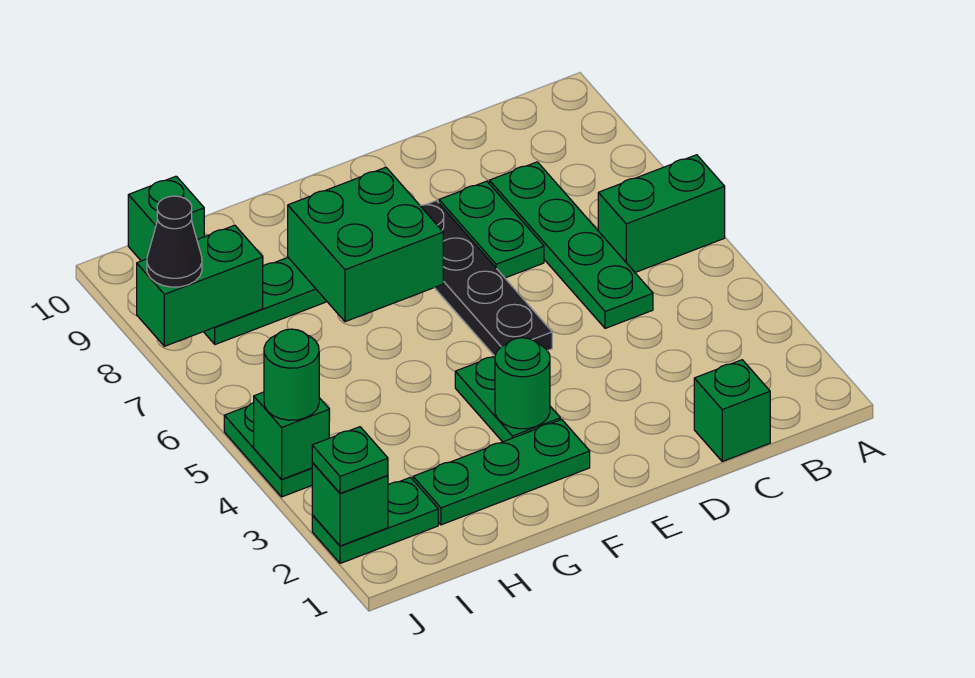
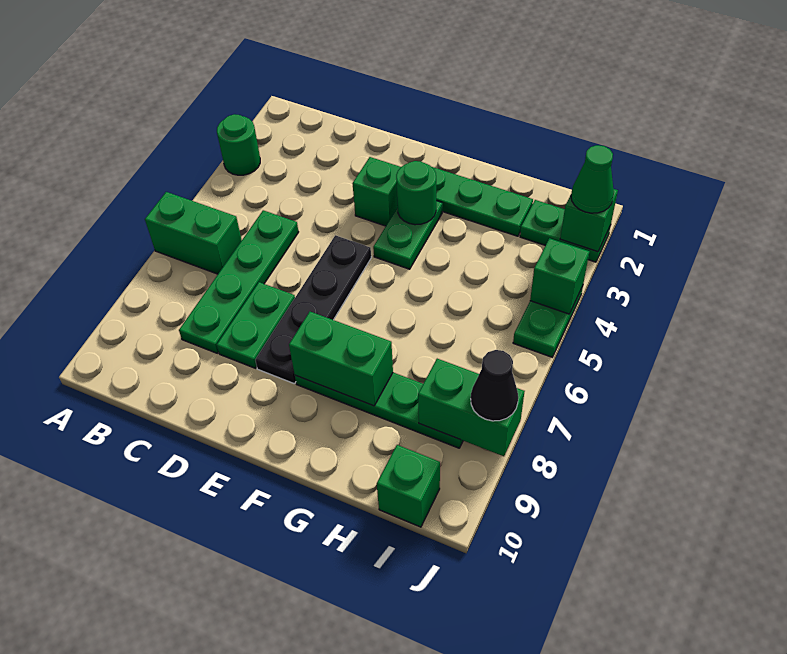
green brick C1 level 1 -> green brick E3 level 1
green brick F7:G8 level 2 -> green brick F8:G8 level 2
green plate J2 level 3 -> green cone J2 level 3
green round brick J4 level 3 -> green round brick A3 level 1

